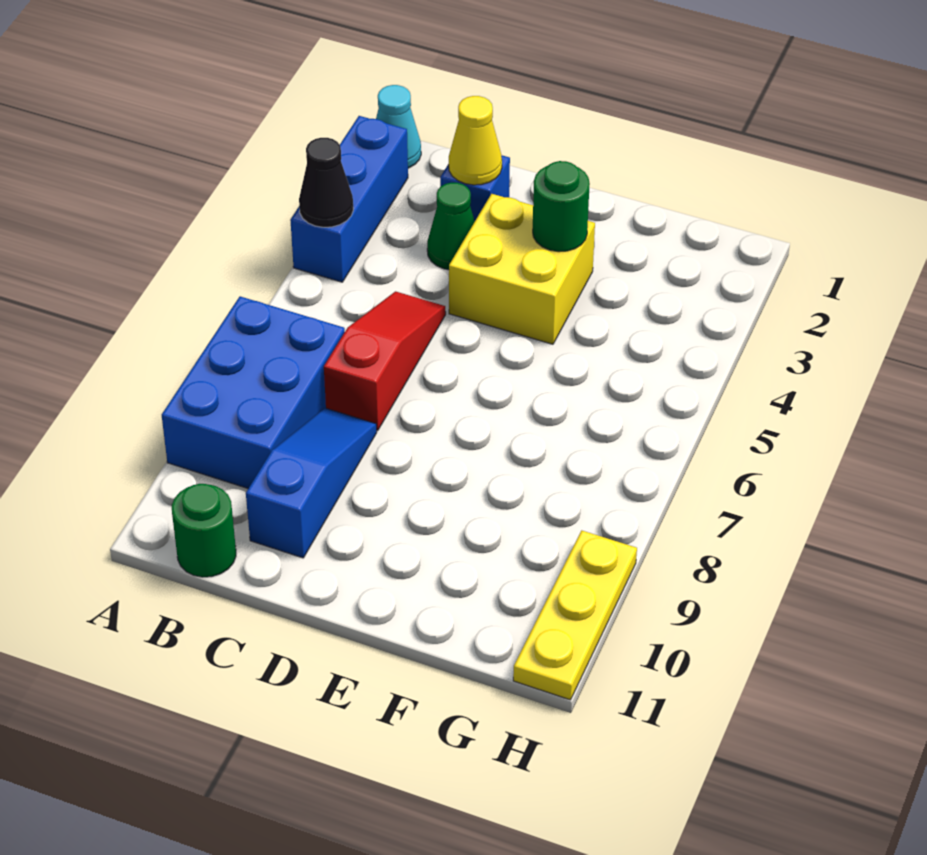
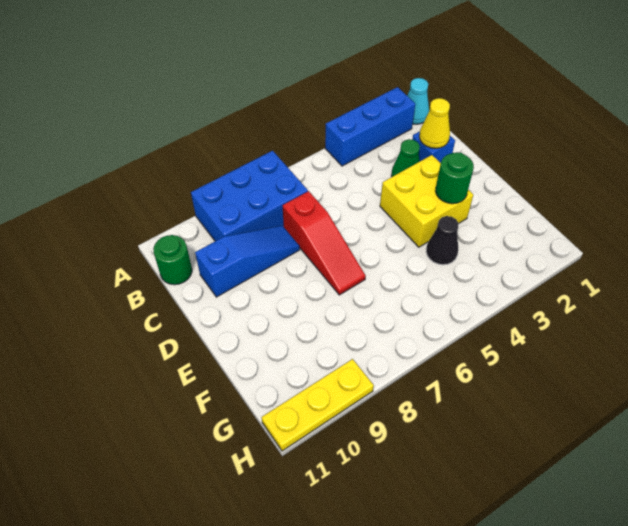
black cone A4 level 2 -> black cone F4 level 1
red slope C5:C7 level 1 top 7 -> red slope C7:E7 level 1 top C

